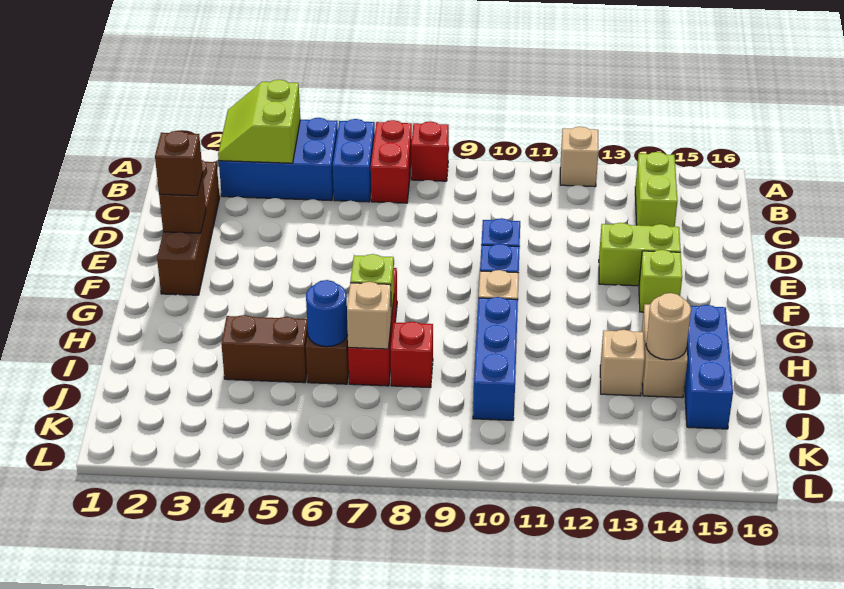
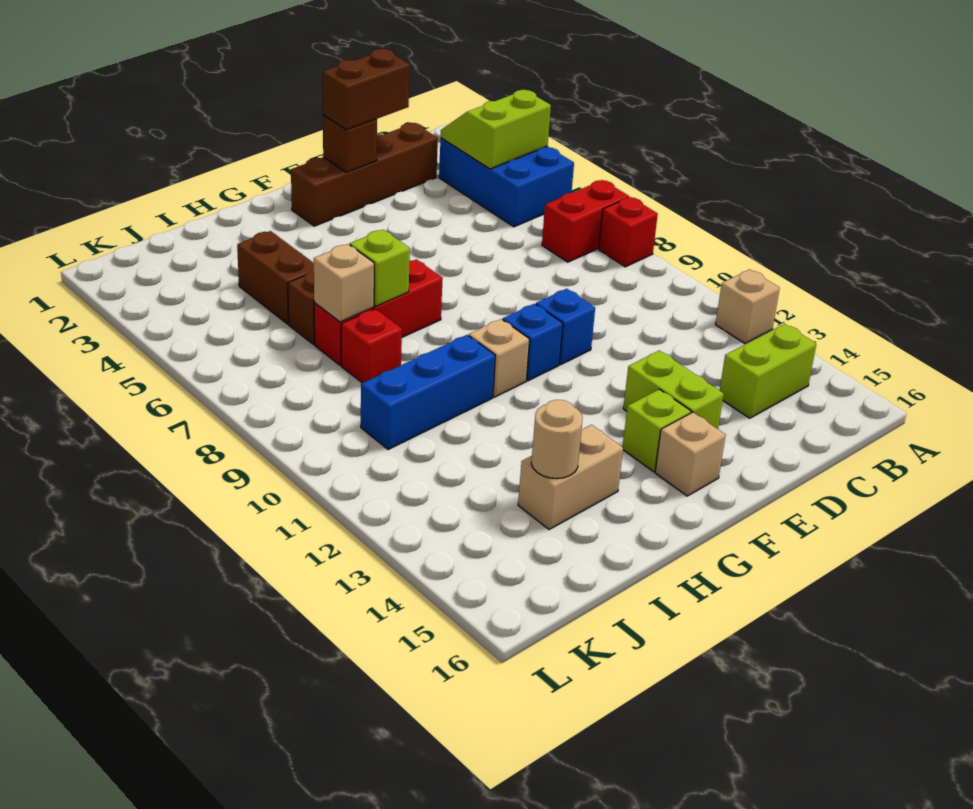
blue brick A6:B6 level 1 -> none
brown brick E2 level 3 -> brown brick D2:E2 level 3
blue brick H15:J15 level 1 -> none
blue round brick I6 level 2 -> none
tan brick I13 level 1 -> tan brick F15 level 1

